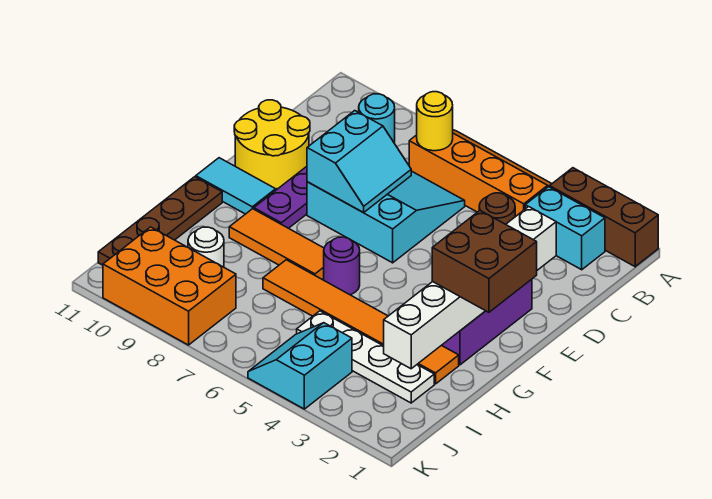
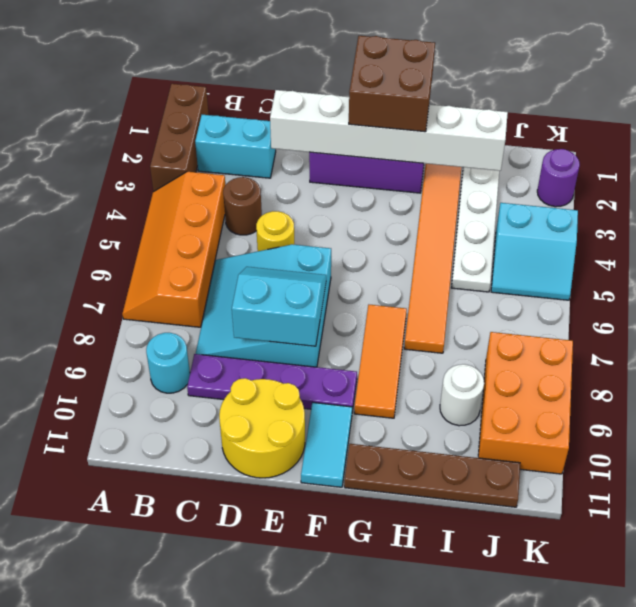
cyan brick B2:B3 level 1 -> cyan brick B2:C2 level 1
yellow round brick B7 level 2 -> yellow round brick D5 level 1
purple round brick G6 level 1 -> purple round brick K2 level 1

